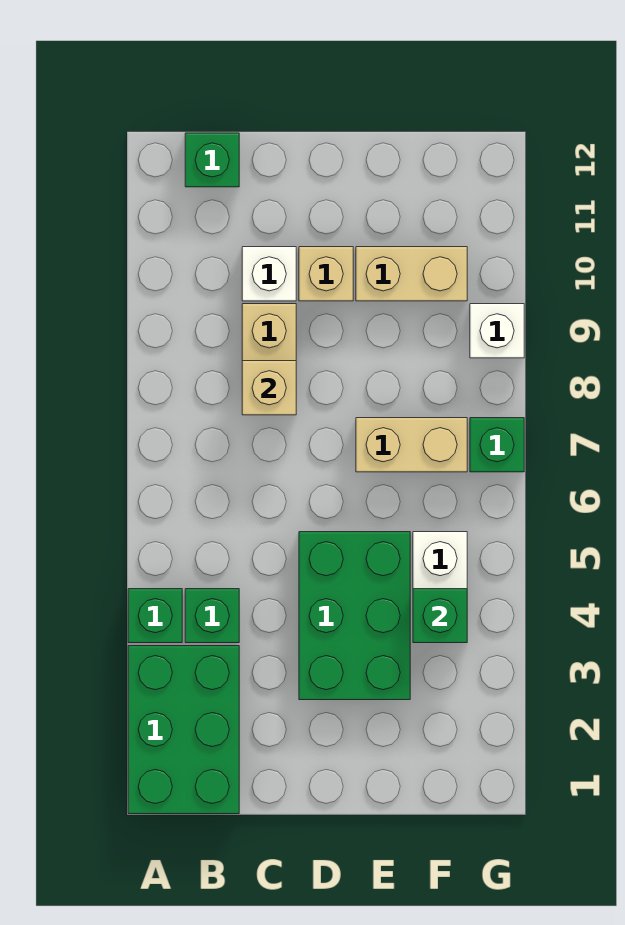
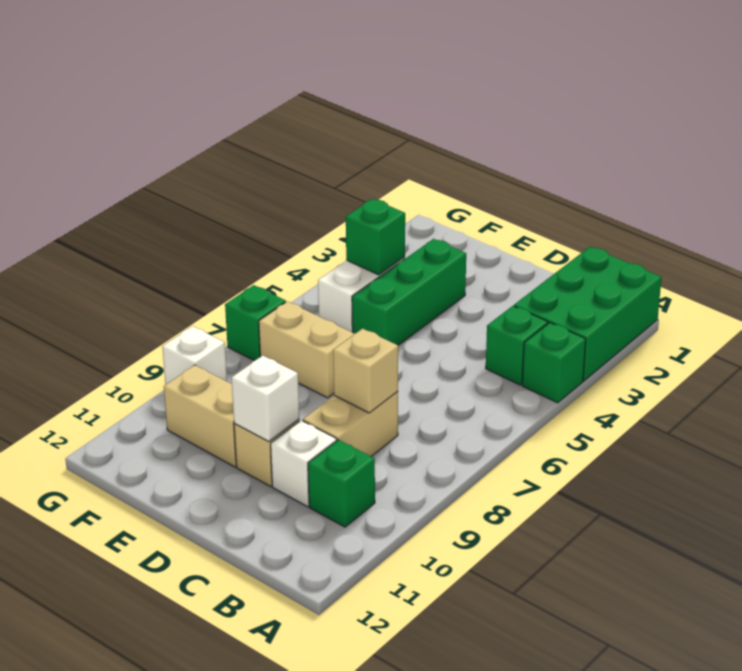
green brick B12 level 1 -> green brick B10 level 1
green brick D3:E5 level 1 -> green brick E3:E5 level 1
none -> white brick D10 level 2

